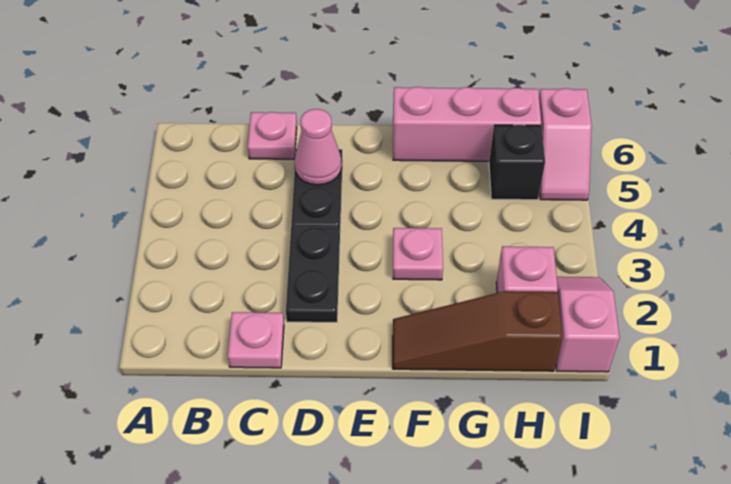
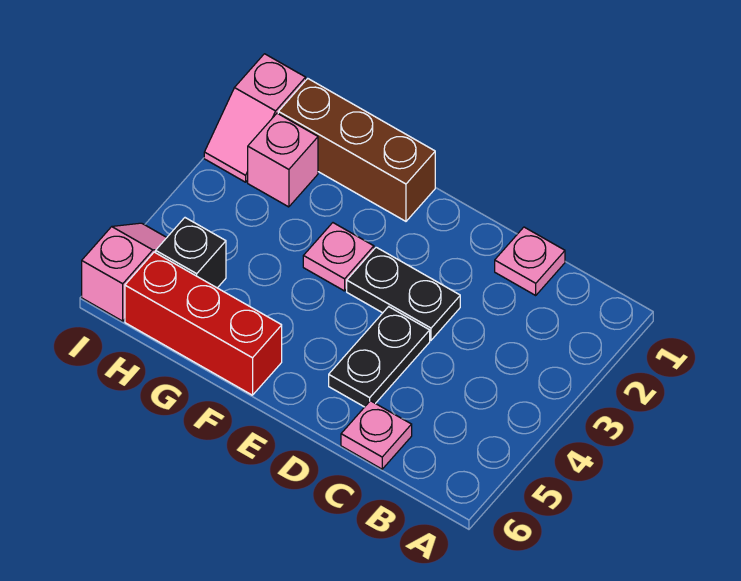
black plate D2:D3 level 1 -> black plate D3:E3 level 1
pink cone D5 level 2 -> none
brown slope F1:H1 level 1 top H -> brown brick F1:H1 level 1
pink brick F6:H6 level 1 -> red brick F6:H6 level 1

